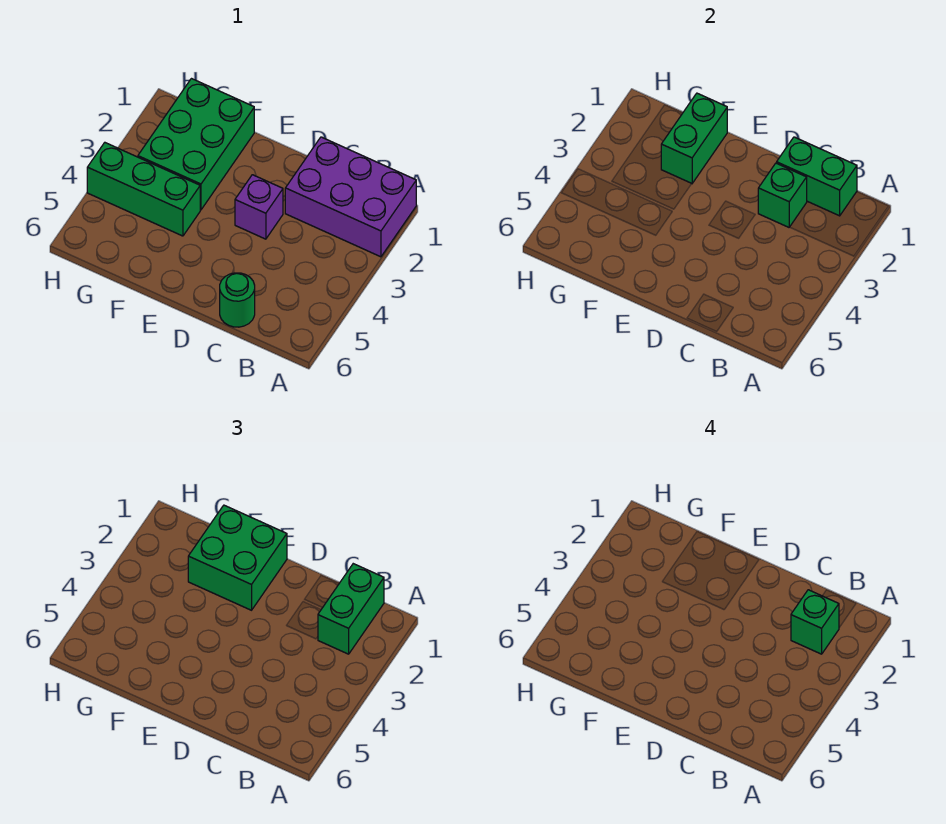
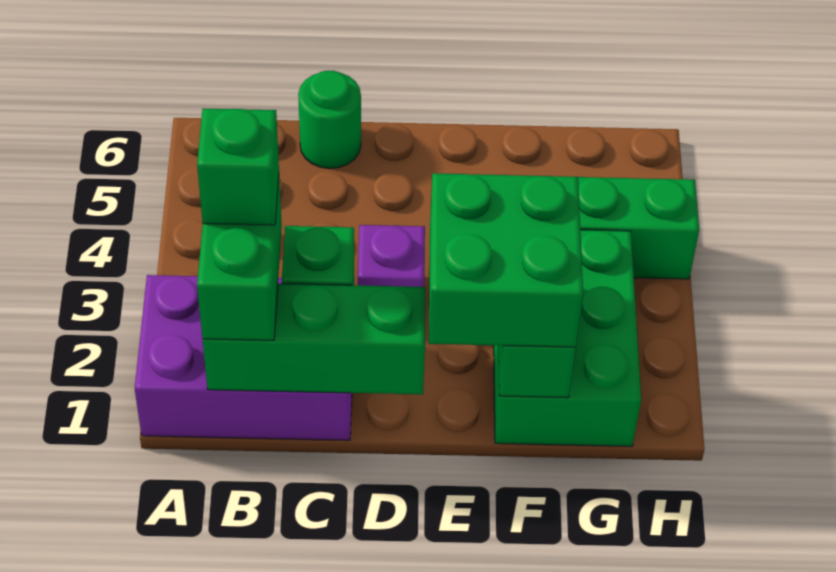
green brick B1:C1 level 2 -> green brick B1:D1 level 2

